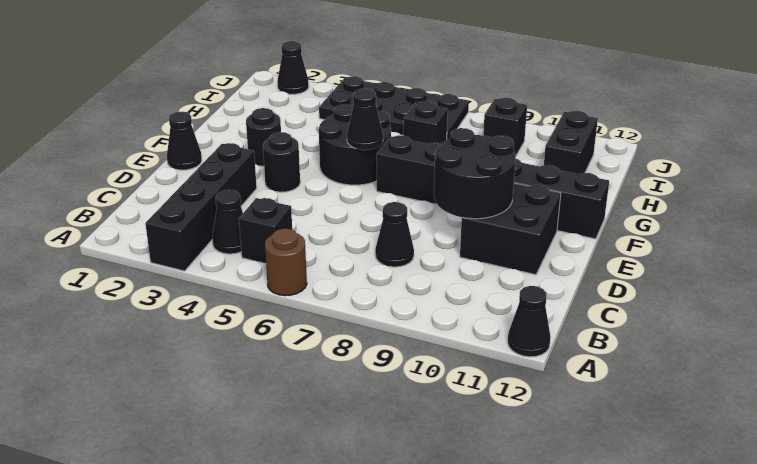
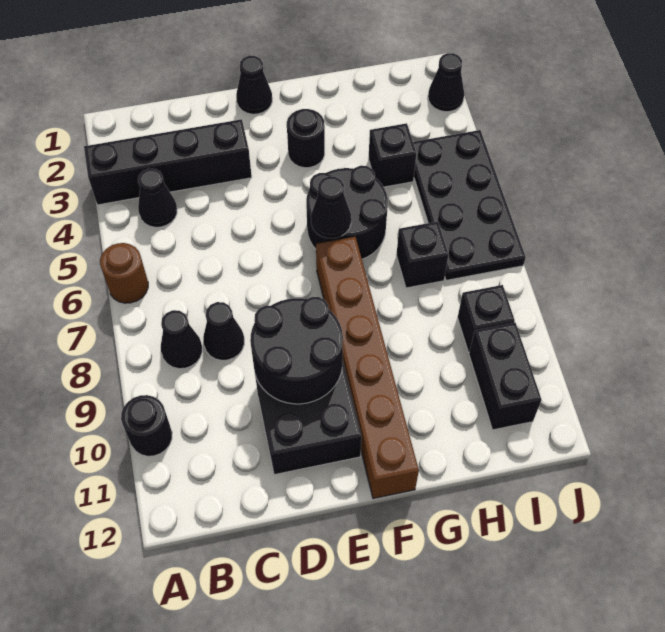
black cone A12 level 1 -> black cone B8 level 1
black brick B5 level 1 -> black brick H4 level 1
black round brick E4 level 1 -> black round brick A10 level 1
black brick F7:F12 level 1 -> brown brick F7:F12 level 1
black brick H11:I11 level 1 -> black brick I10:I11 level 1

